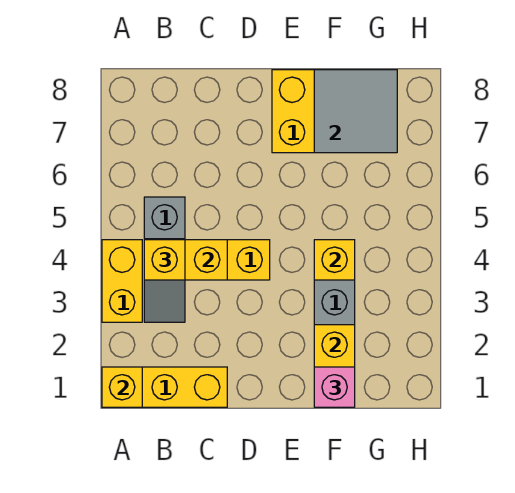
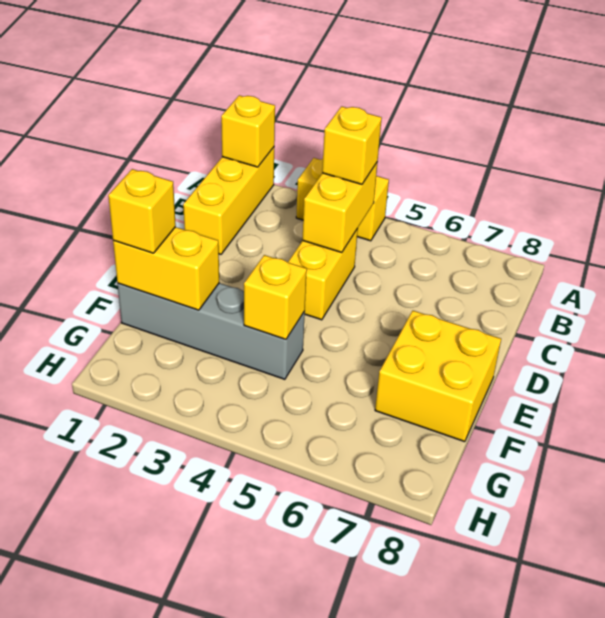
grey slope B3:B5 level 1 top 5 -> none
pink brick F1 level 3 -> yellow brick F1 level 3
grey tile F7:G8 level 2 -> none

